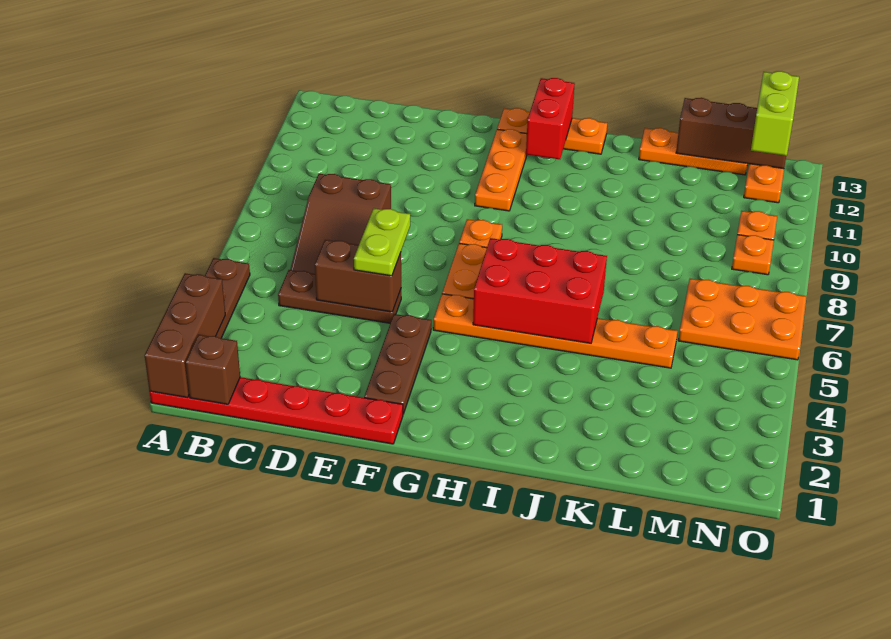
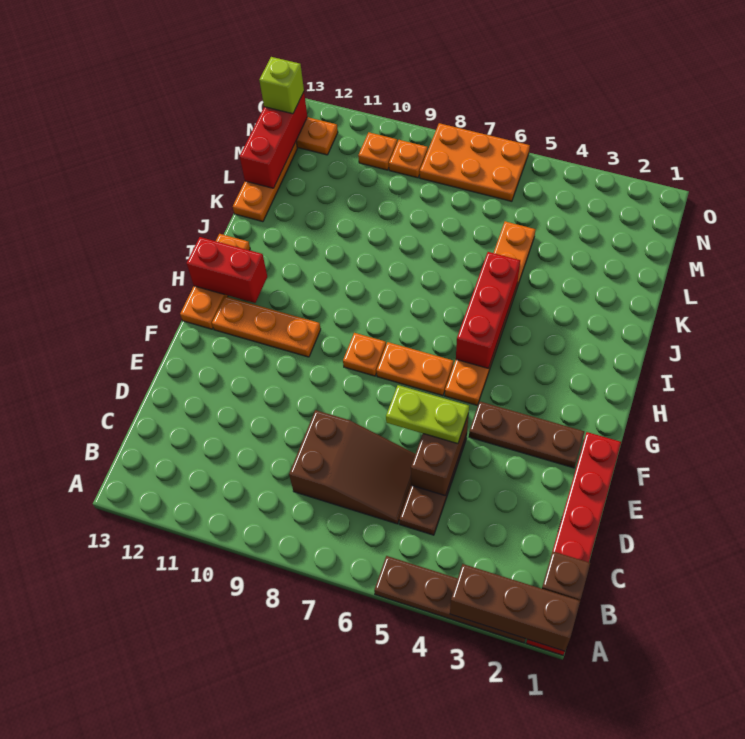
red brick H5:J6 level 2 -> red brick H5:J5 level 2
brown brick L13:N13 level 2 -> red brick L13:N13 level 2
orange plate M6:O7 level 1 -> orange plate N6:O8 level 1
lime brick N12:N13 level 3 -> lime brick N13 level 3

